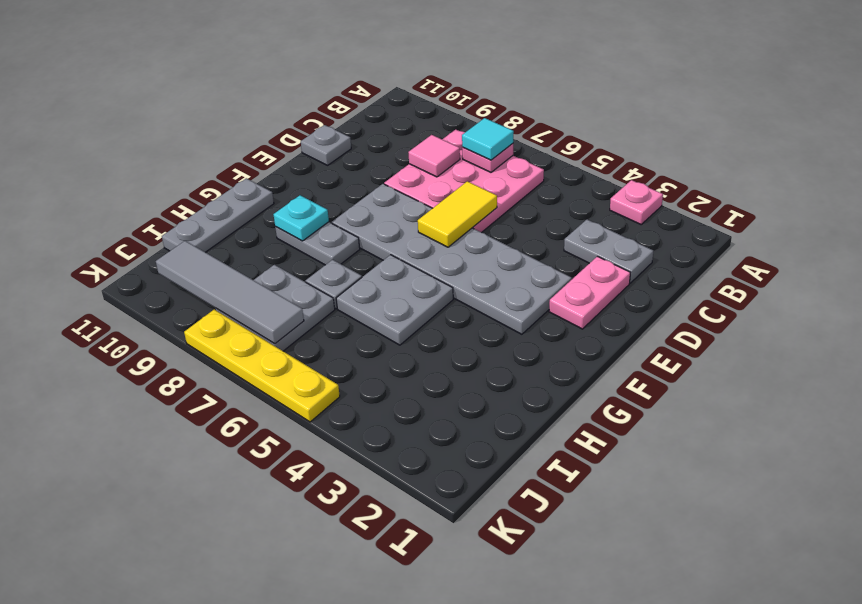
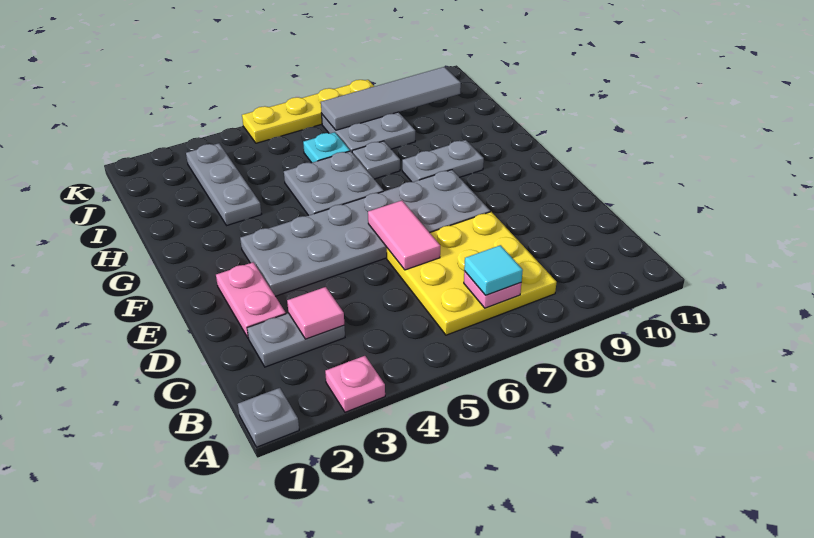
pink plate B6:D8 level 1 -> yellow plate B6:D8 level 1
pink tile C8 level 2 -> pink tile C3 level 2
yellow tile D6:E6 level 2 -> pink tile D6:E6 level 2
grey plate D11 level 1 -> grey plate A1 level 1
cyan plate G9 level 2 -> cyan plate I6 level 1
grey plate G11:I11 level 1 -> grey plate H3:J3 level 1

